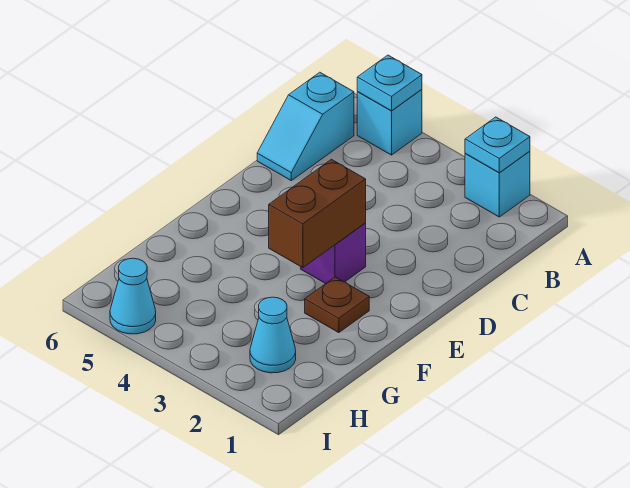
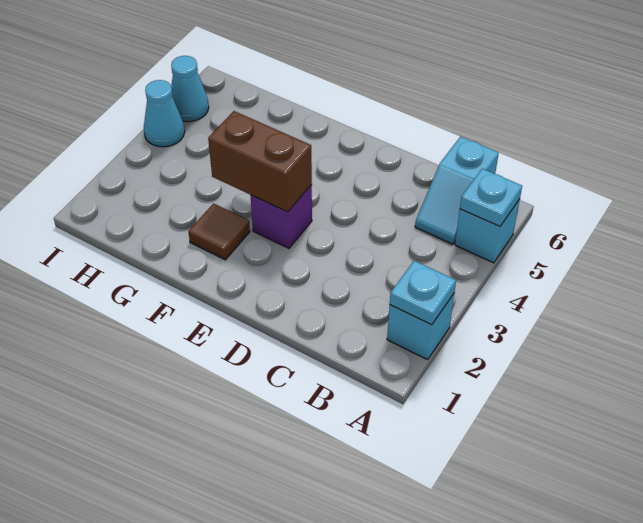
cyan slope B6:C6 level 1 top B -> cyan slope B5:B6 level 1 top 6
brown plate F2 level 1 -> brown tile F2 level 1
cyan cone H2 level 1 -> cyan cone I4 level 1

